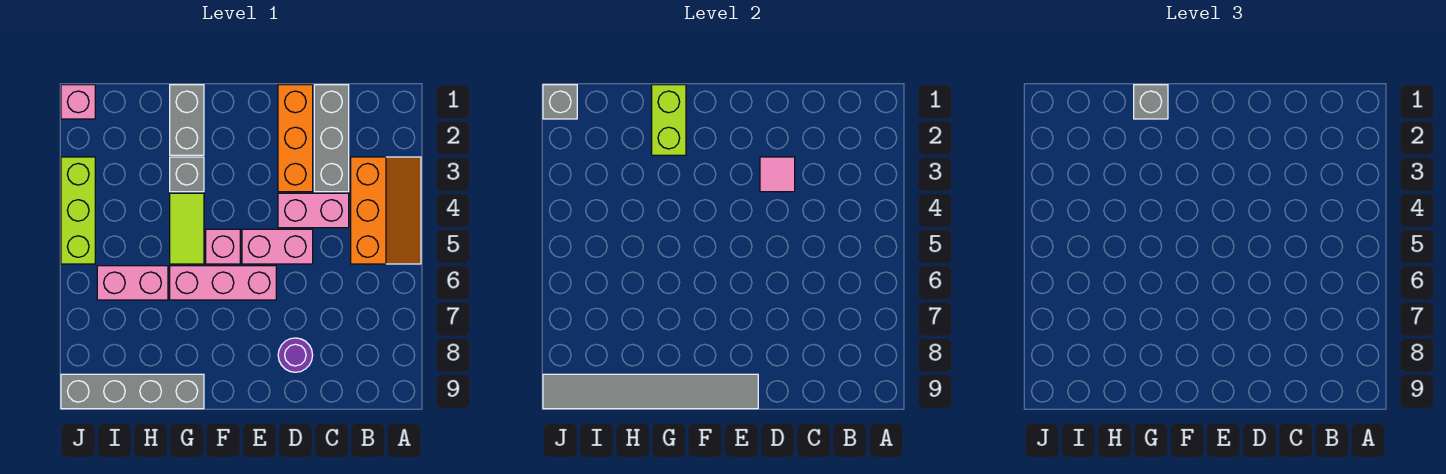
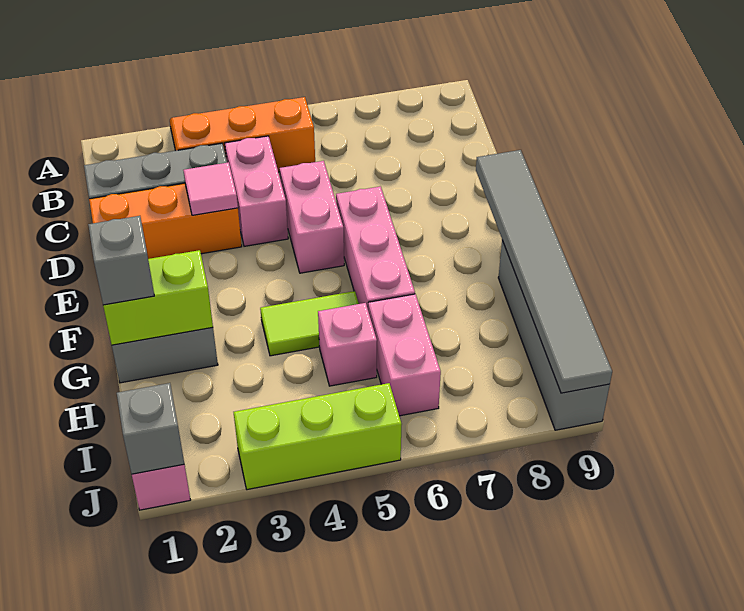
purple round brick D8 level 1 -> none
pink brick F5 level 1 -> pink brick H5 level 1
grey brick G3 level 1 -> none

